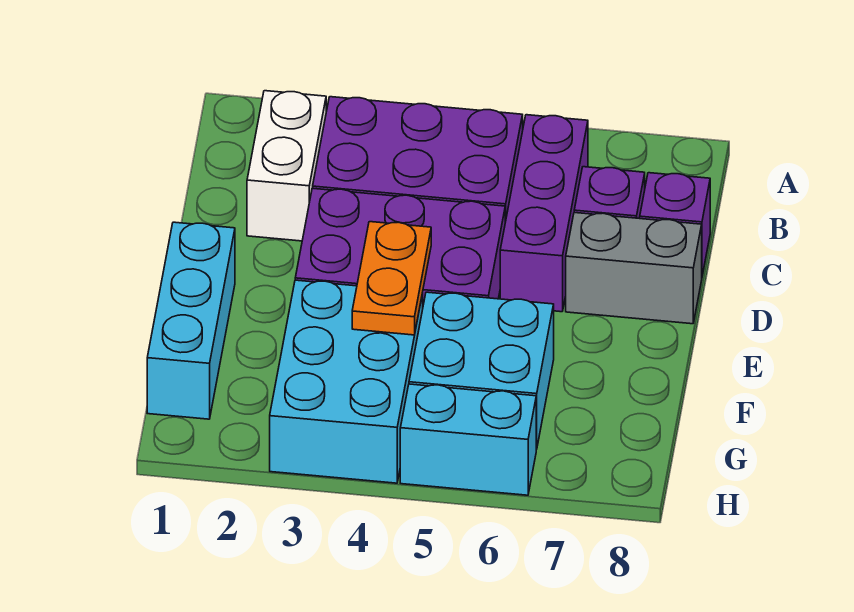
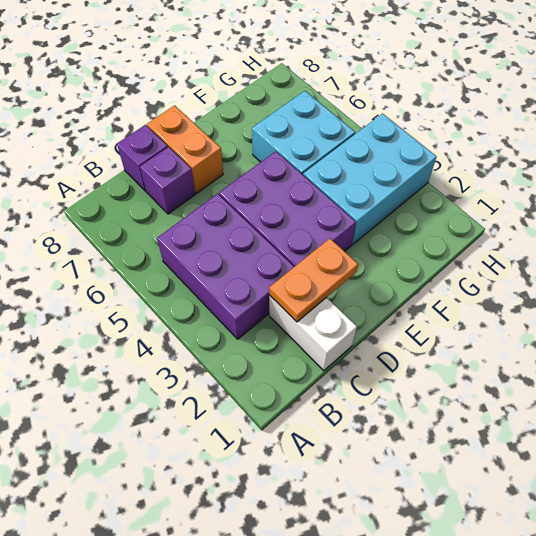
white brick B2:C2 level 1 -> white brick C1:C2 level 1
purple brick B6:D6 level 1 -> none
grey brick D7:D8 level 1 -> orange brick D7:D8 level 1
cyan brick E1:G1 level 1 -> none
orange plate E4:F4 level 2 -> orange plate C2:D2 level 2
cyan brick H5:H6 level 1 -> none

